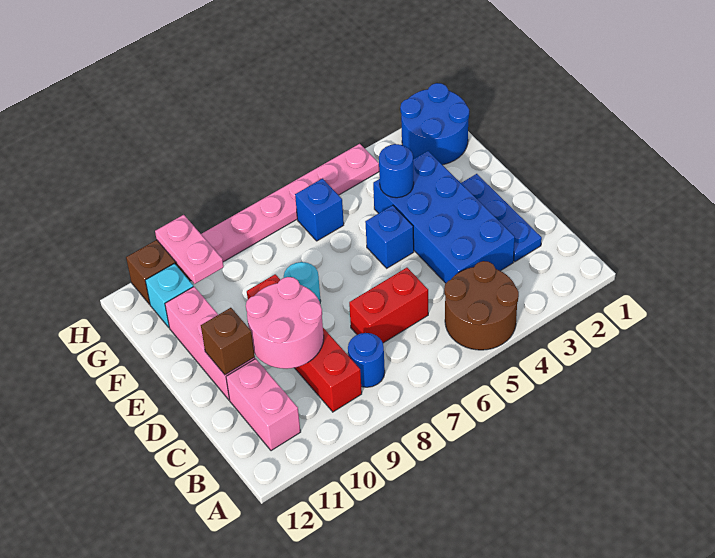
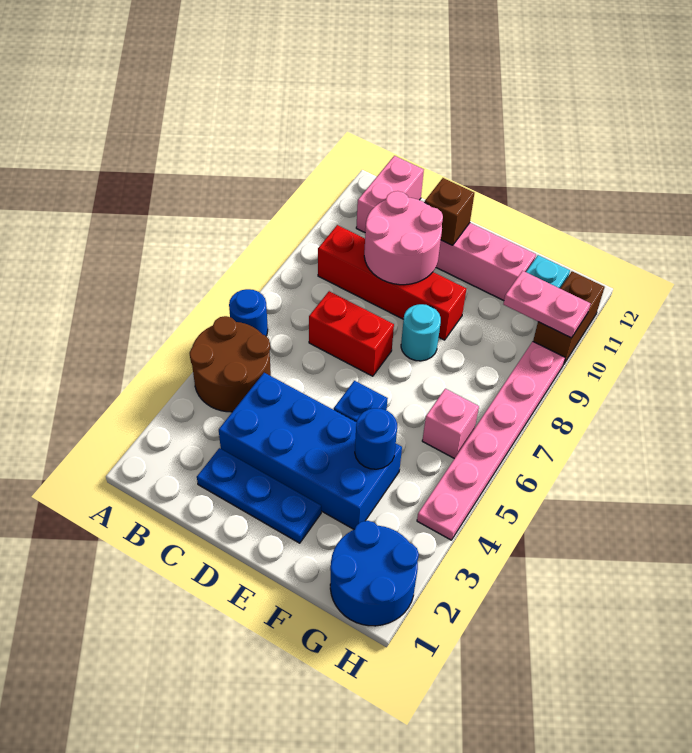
blue round brick B8 level 1 -> blue round brick A6 level 1
pink brick B11:C11 level 1 -> pink brick B11:B12 level 1
red brick C6:C7 level 1 -> red brick C7:D7 level 1
blue brick G6 level 1 -> pink brick G6 level 1

